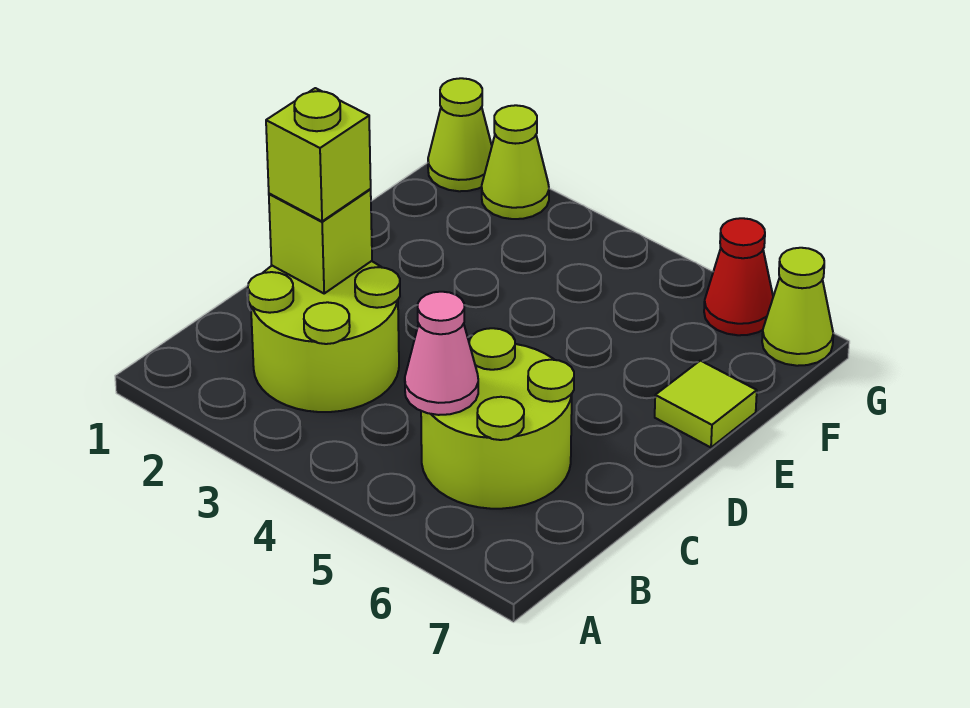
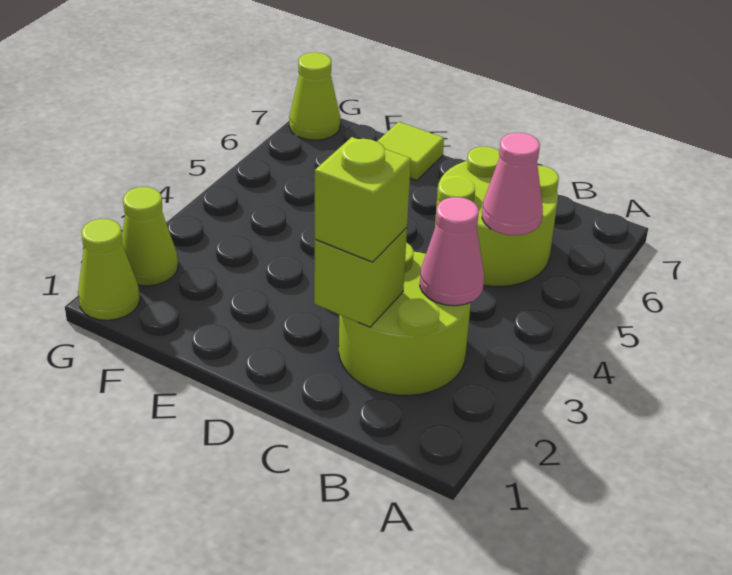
none -> pink cone B3 level 2
red cone G6 level 1 -> none

